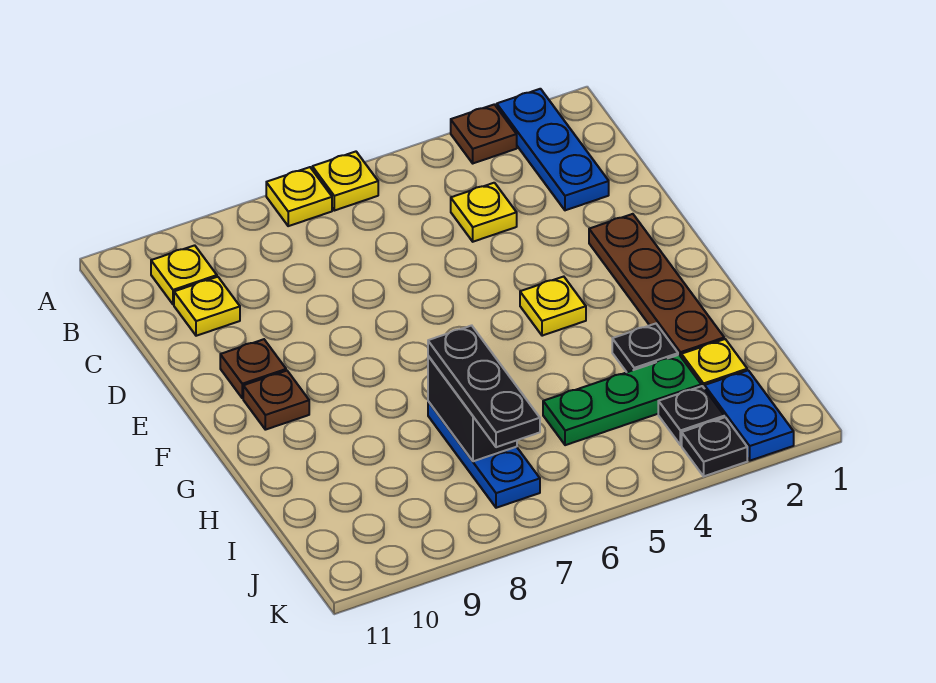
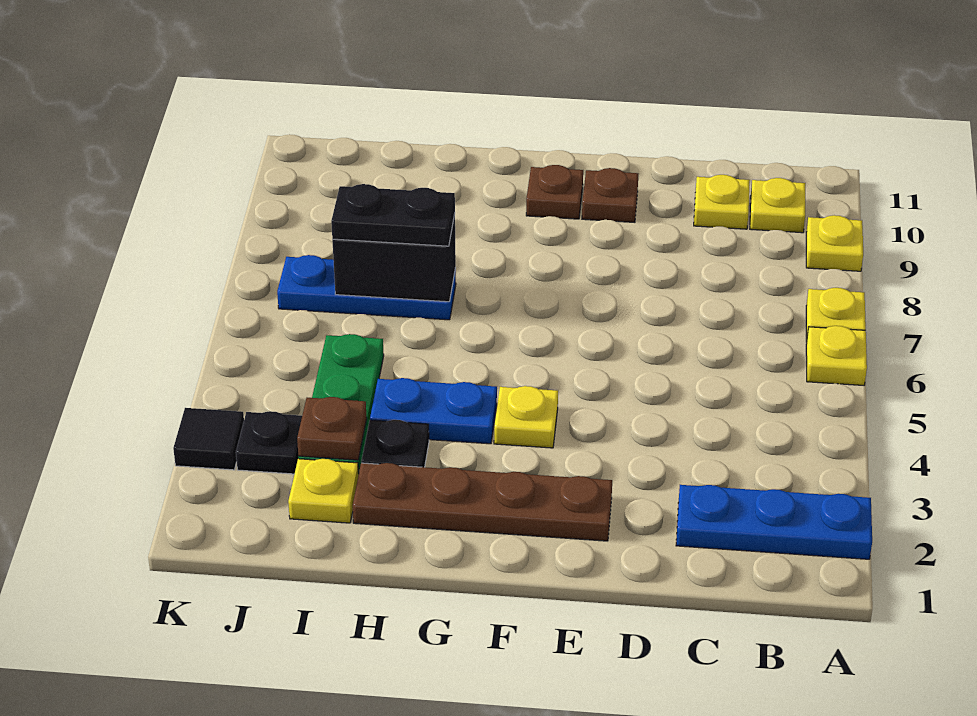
brown plate A3 level 1 -> brown plate I3 level 2
yellow plate C4 level 1 -> yellow plate A9 level 1
black plate H7:J7 level 3 -> black plate H7:I7 level 3
blue plate J2:K2 level 1 -> blue plate G4:H4 level 1
black plate K3 level 1 -> black tile K3 level 1

